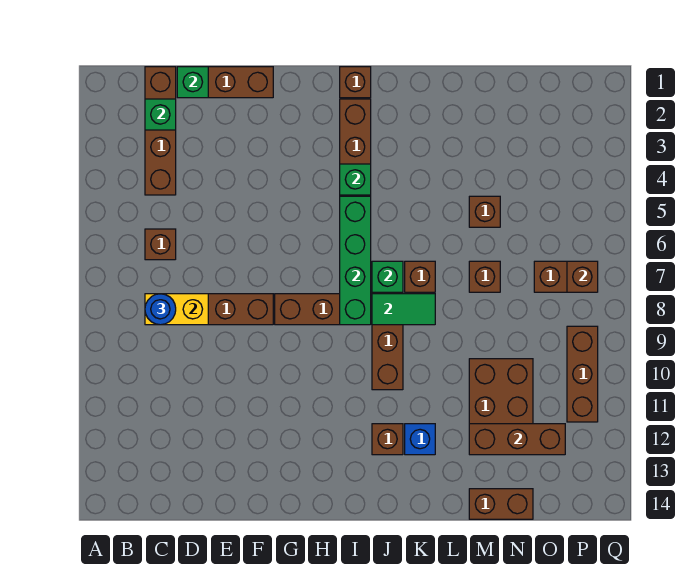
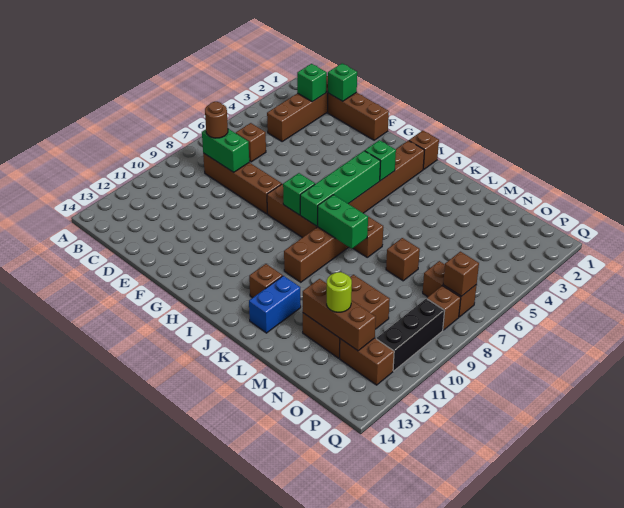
yellow brick C8:D8 level 2 -> green brick C8:D8 level 2
blue round brick C8 level 3 -> brown round brick C8 level 3
green brick J7 level 2 -> green brick H8 level 2
green tile J8:K8 level 2 -> green brick J8:K8 level 2
blue brick K12 level 1 -> blue brick K12:K13 level 1
brown brick M5 level 1 -> brown brick P8 level 1
brown brick M14:N14 level 1 -> brown brick O12:P12 level 1
none -> lime round brick N12 level 3
brown brick P9:P11 level 1 -> black brick P9:P11 level 1

